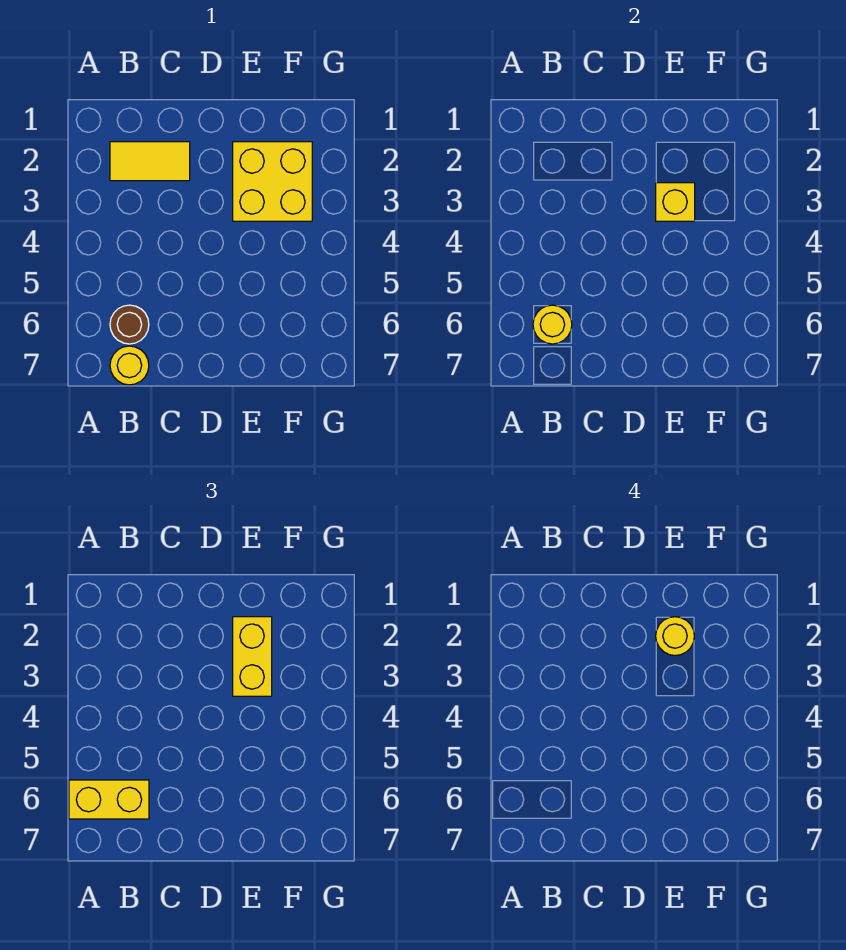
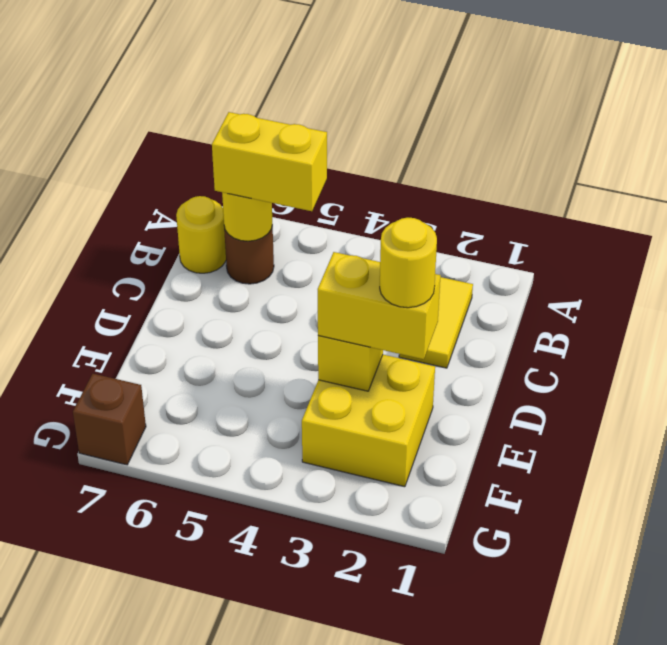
yellow brick A6:B6 level 3 -> yellow brick B5:B6 level 3
none -> brown brick G7 level 1

